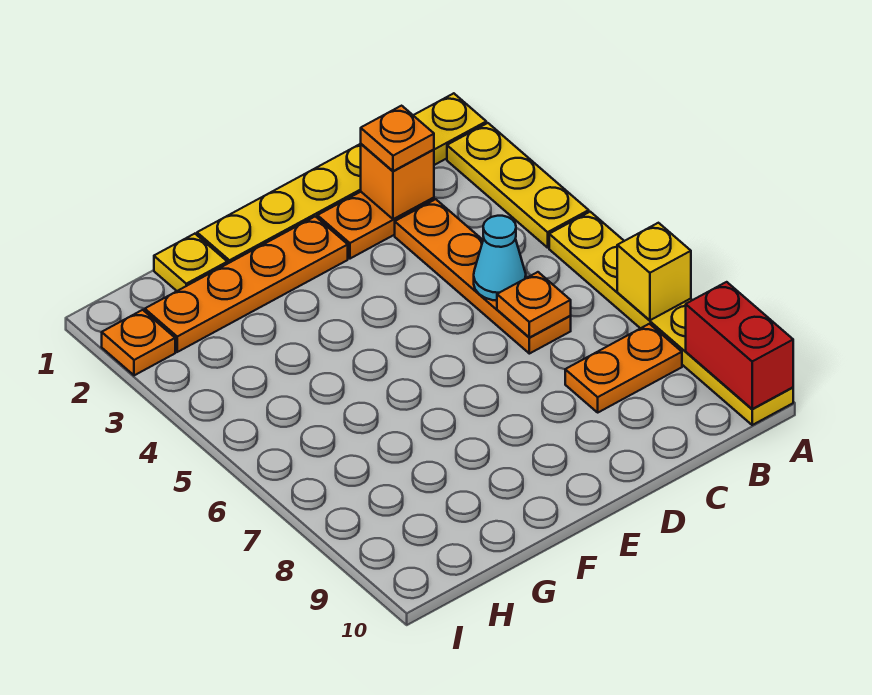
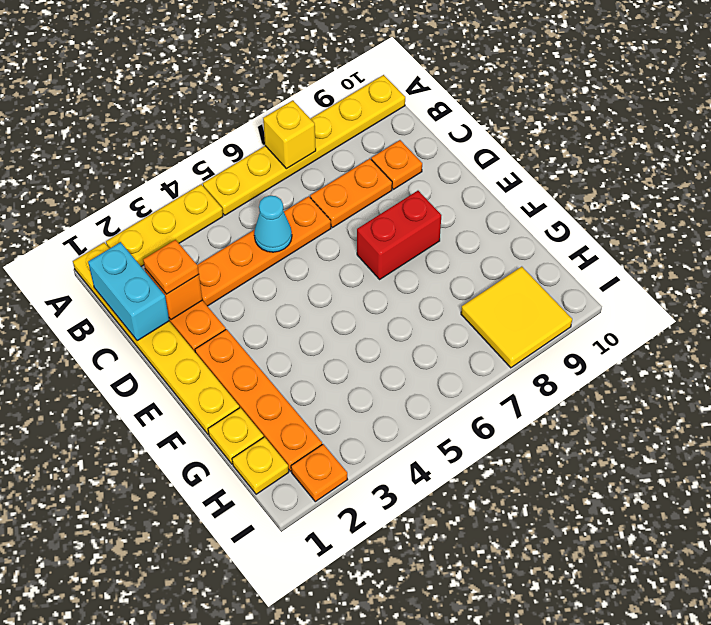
red brick A9:A10 level 2 -> red brick E7:E8 level 1
none -> cyan brick B1:C1 level 2
orange plate B8:C8 level 1 -> orange plate C7:C8 level 1
orange plate C6 level 2 -> orange plate C9 level 1
none -> yellow plate H1 level 1
none -> yellow tile H8:I9 level 1

